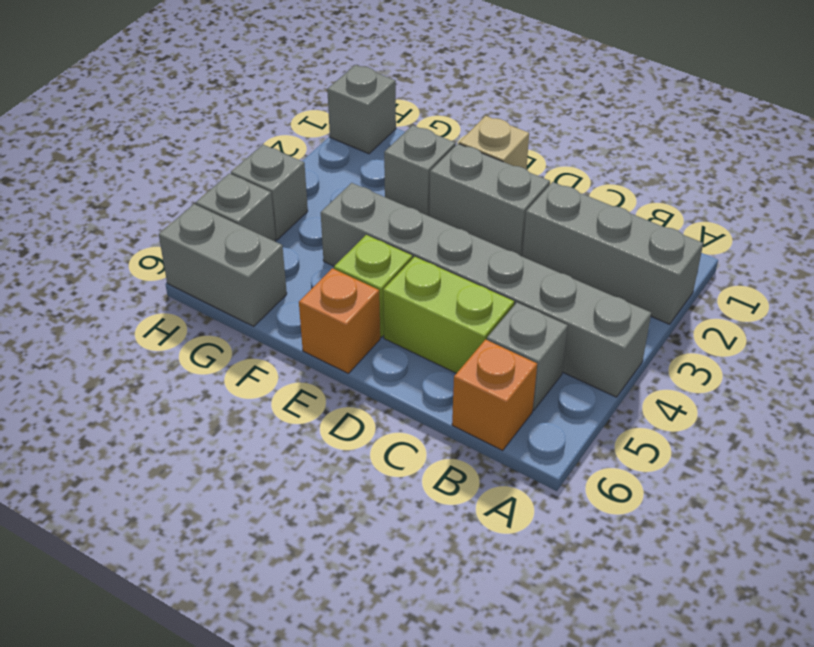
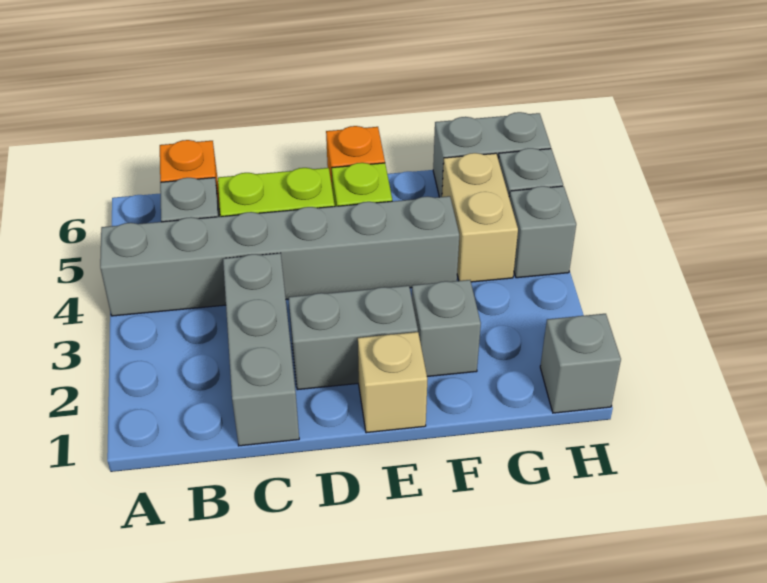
grey brick A2:C2 level 1 -> grey brick C1:C3 level 1
none -> tan brick G4:G5 level 1

